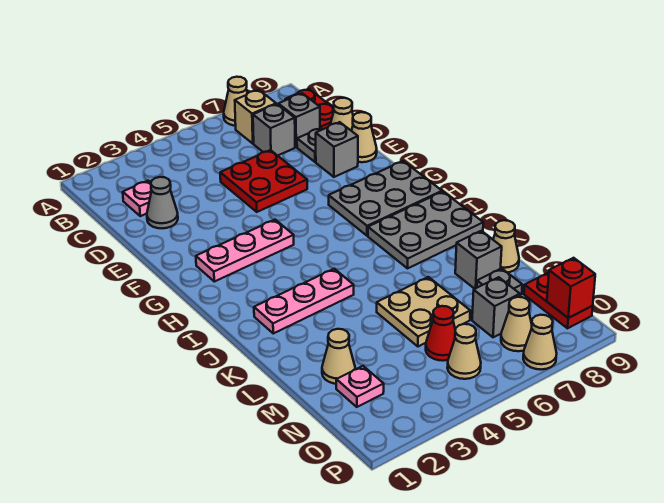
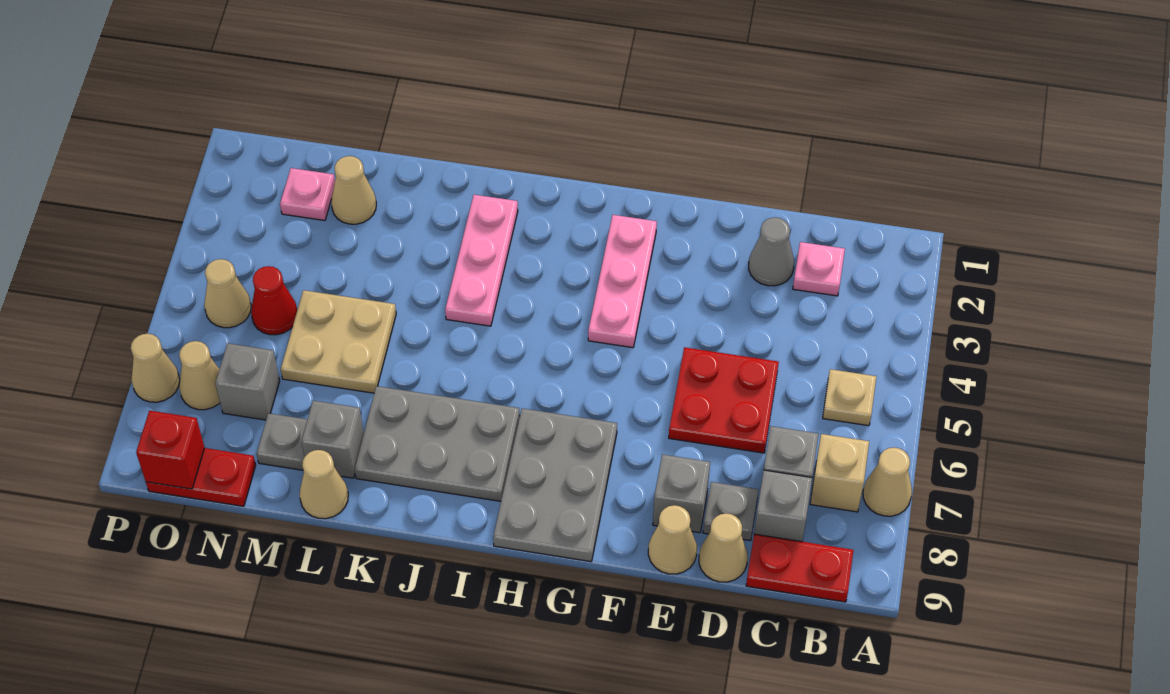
none -> tan plate B5 level 1
grey plate I7:J9 level 1 -> grey plate I7:K8 level 1

